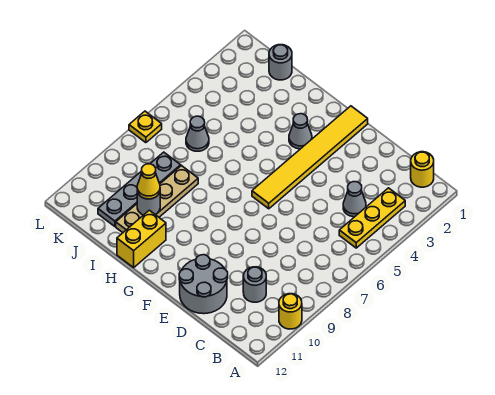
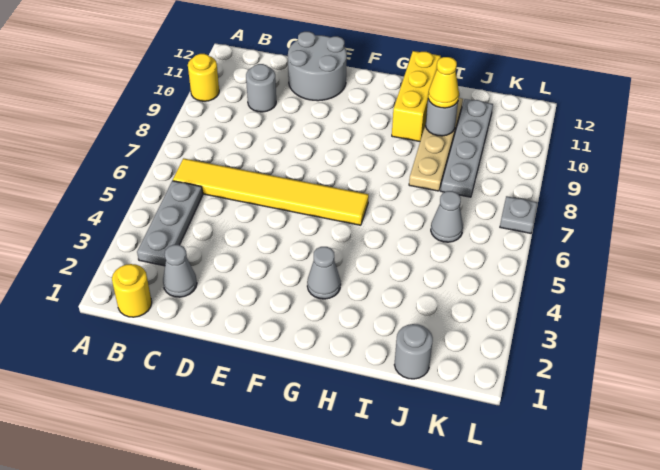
yellow plate B3:B5 level 1 -> grey plate B3:B5 level 1
grey cone C4 level 1 -> grey cone C2 level 1
yellow tile F1:F6 level 1 -> yellow tile B6:G6 level 1
yellow brick H11:H12 level 1 -> yellow brick H10:H12 level 1
yellow plate L7 level 1 -> grey plate L7 level 1

